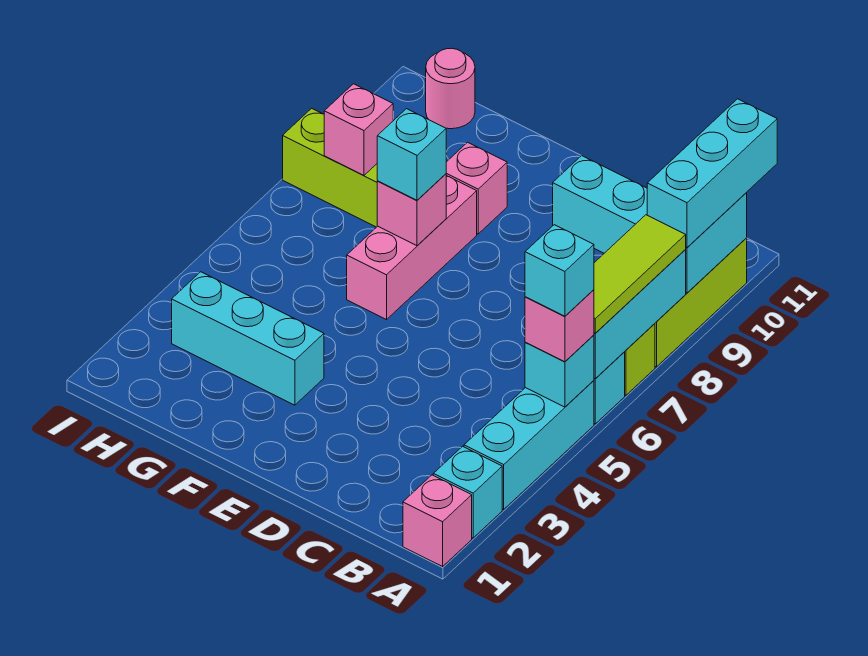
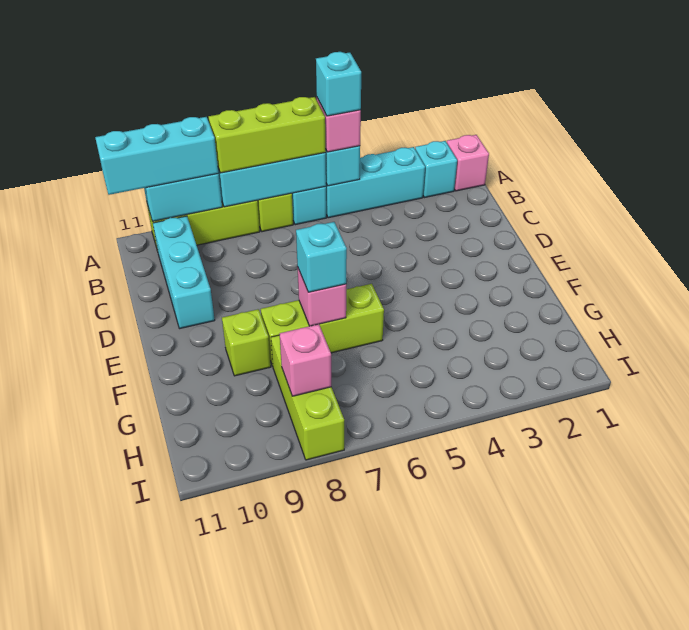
lime tile A6:A8 level 3 -> lime brick A6:A8 level 3
cyan brick F3:H3 level 1 -> none
pink brick F6:F8 level 1 -> lime brick F6:F8 level 1
pink brick F9 level 1 -> lime brick F9 level 1
pink round brick H11 level 1 -> none

